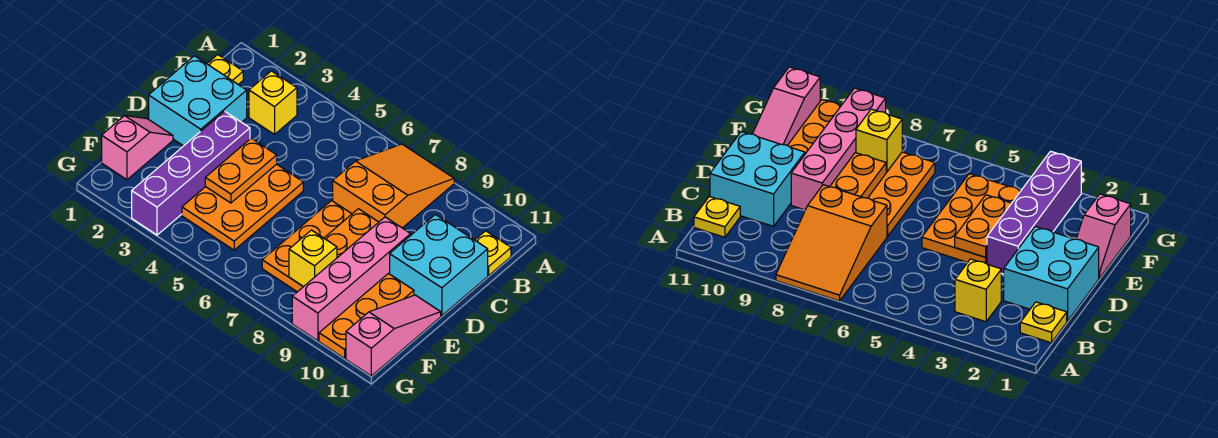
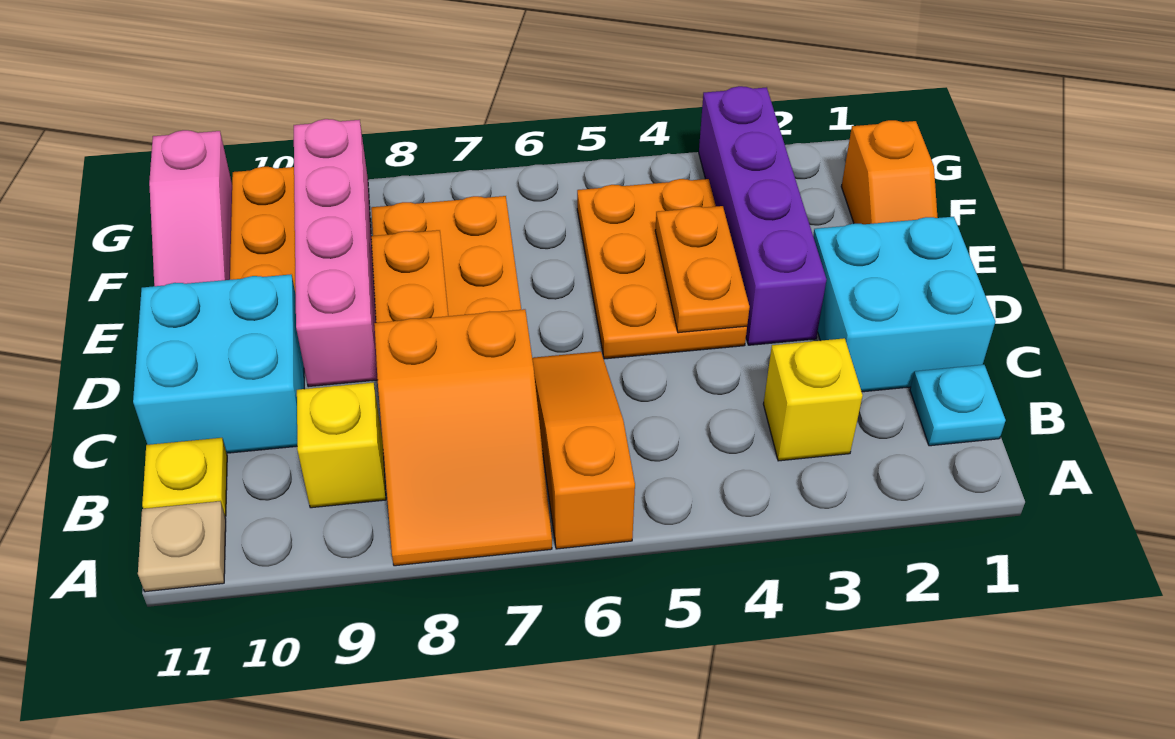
none -> orange slope A6:C6 level 1 top A
none -> tan plate A11 level 1
yellow plate B1 level 1 -> cyan plate B1 level 1
pink slope E1:F1 level 1 top F -> orange slope E1:F1 level 1 top F
yellow brick F8 level 2 -> yellow brick B9 level 1

